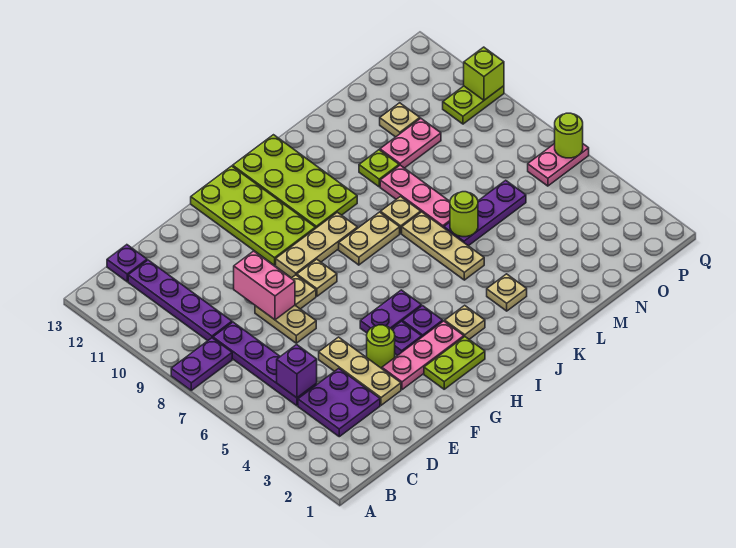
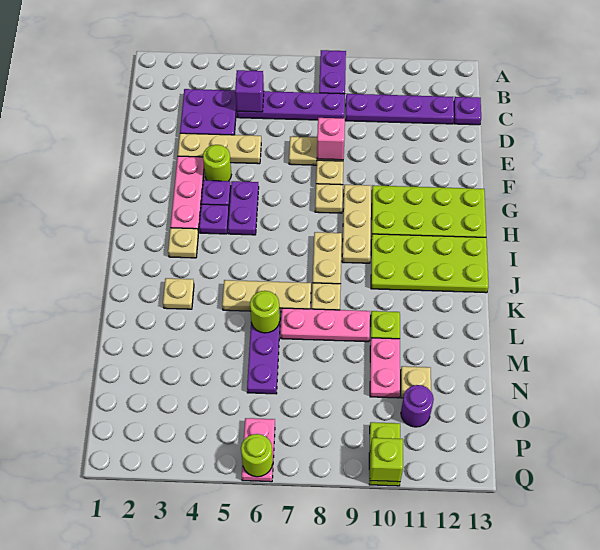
pink brick E8:E9 level 2 -> pink brick E8 level 2
lime plate G2:H2 level 1 -> none
none -> purple round brick O11 level 1

